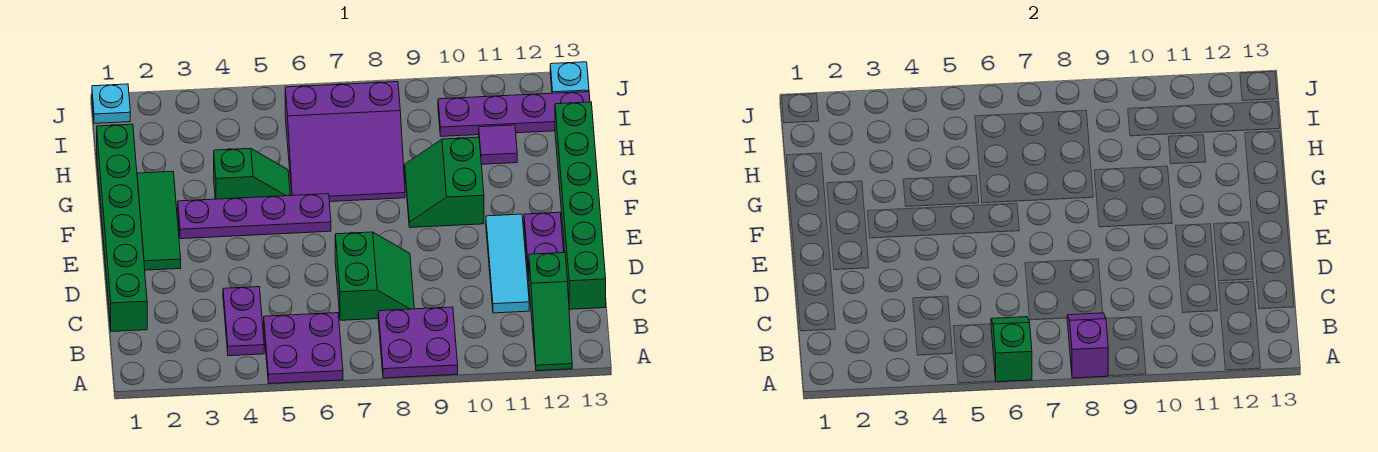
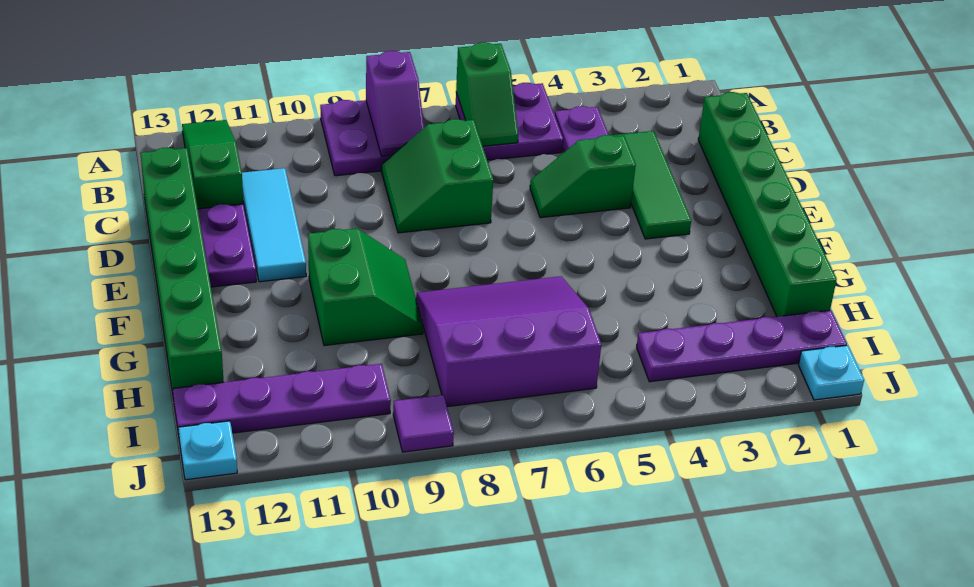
green tile E2:G2 level 1 -> green tile C3:E3 level 1
purple plate F3:F6 level 1 -> purple plate I1:I4 level 1
green slope G4:G5 level 1 top 4 -> green slope D4:D5 level 1 top 4
purple tile H11 level 1 -> purple tile J9 level 1

